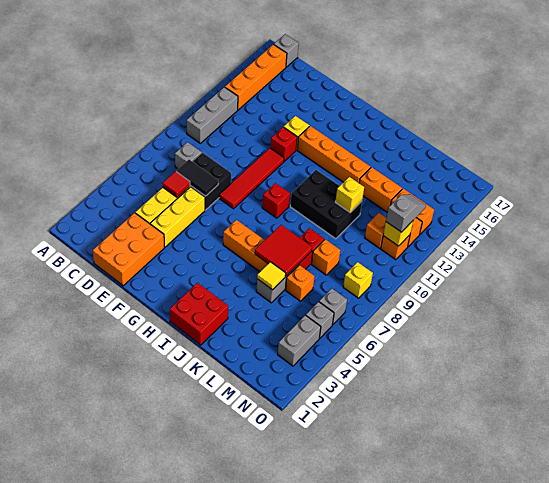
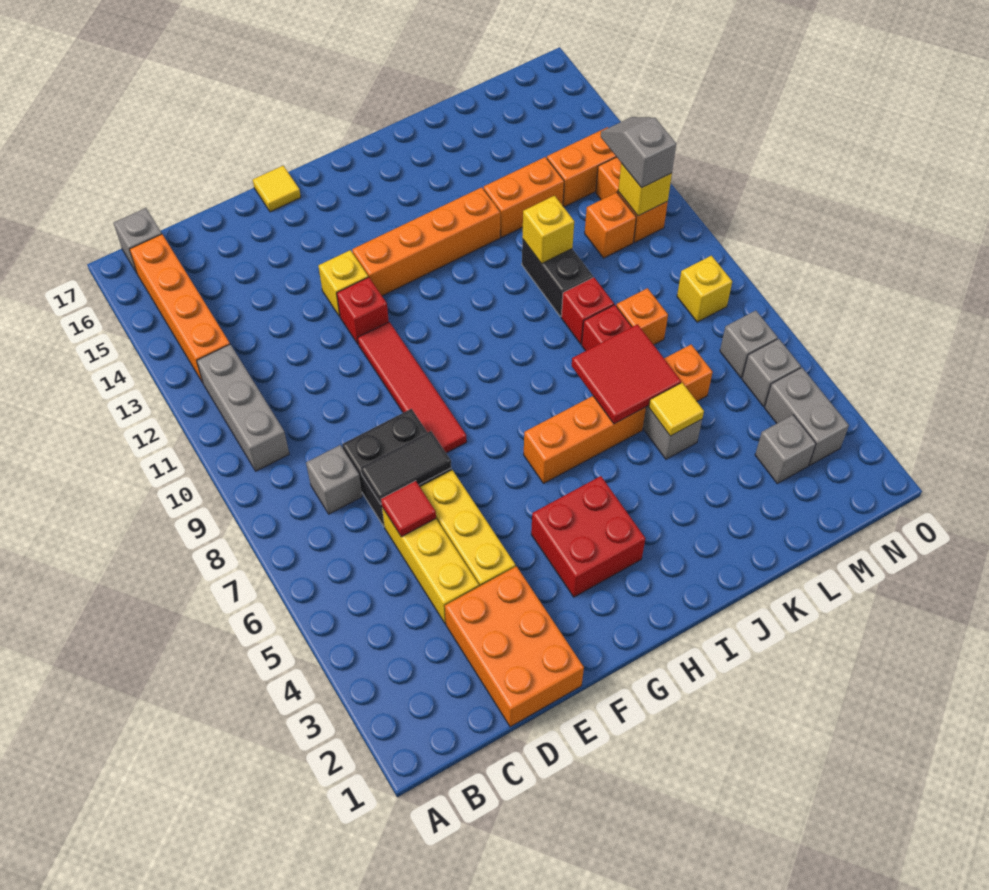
none -> yellow tile F17 level 1
red brick H9 level 1 -> red brick K9 level 1
red brick I1:J2 level 1 -> red brick G3:H4 level 1
black brick I10:K11 level 1 -> black brick K10:K11 level 1
none -> grey brick M3 level 1

